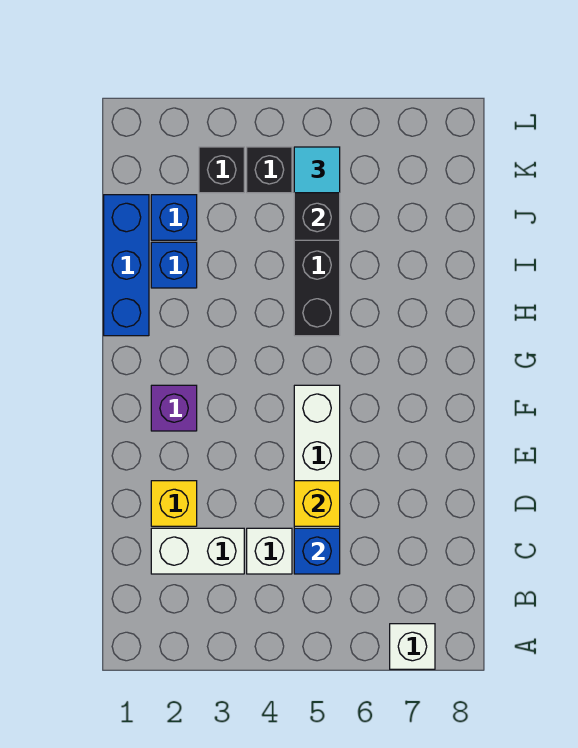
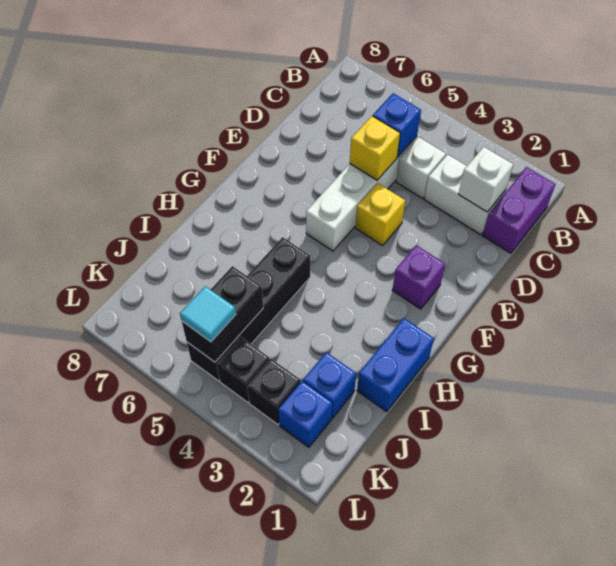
white brick A7 level 1 -> white brick C2 level 2
none -> purple brick B1:C1 level 1
yellow brick D2 level 1 -> yellow brick E4 level 1
blue brick H1:J1 level 1 -> blue brick H1:I1 level 1
blue brick I2 level 1 -> blue brick K2 level 1

